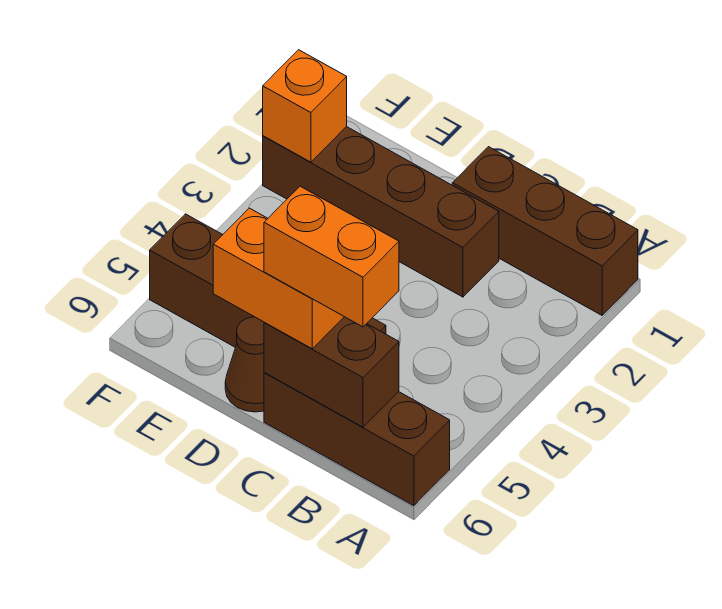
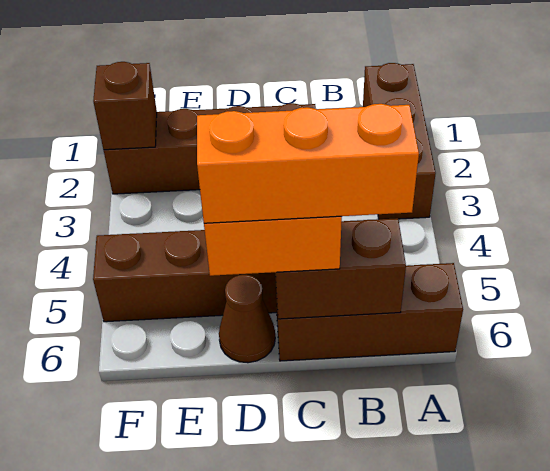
brown brick A1:C1 level 1 -> brown brick A1:A3 level 1
orange brick B6:C6 level 4 -> orange brick B6:D6 level 4
orange brick F2 level 2 -> brown brick F2 level 2

